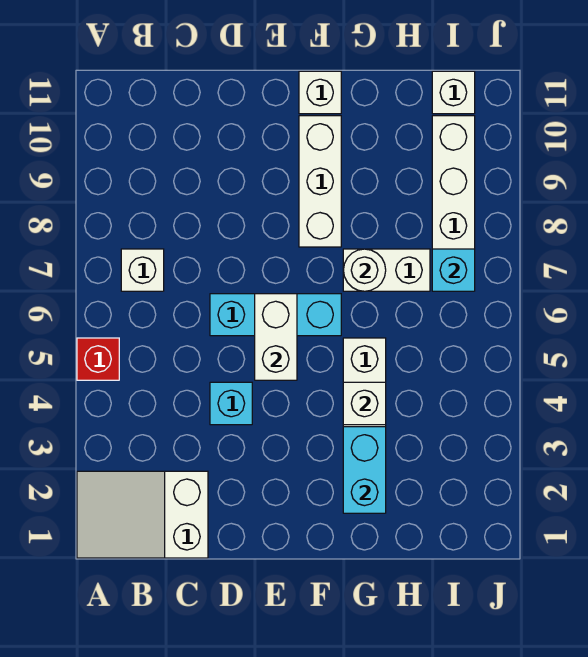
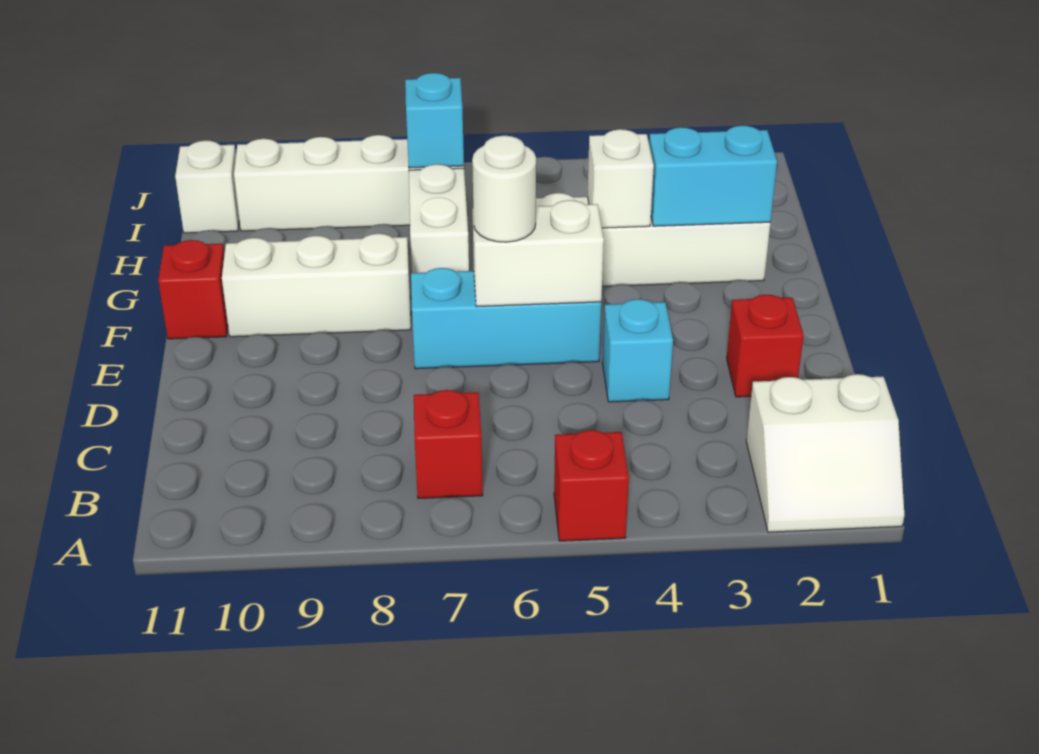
white slope A1:C2 level 1 top C -> white slope A1:B2 level 1 top B
white brick B7 level 1 -> red brick B7 level 1
none -> red brick D2 level 1
cyan brick D6:F6 level 1 -> cyan brick E5:E7 level 1
white brick F11 level 1 -> red brick F11 level 1
white round brick G7 level 2 -> white round brick E6 level 3

